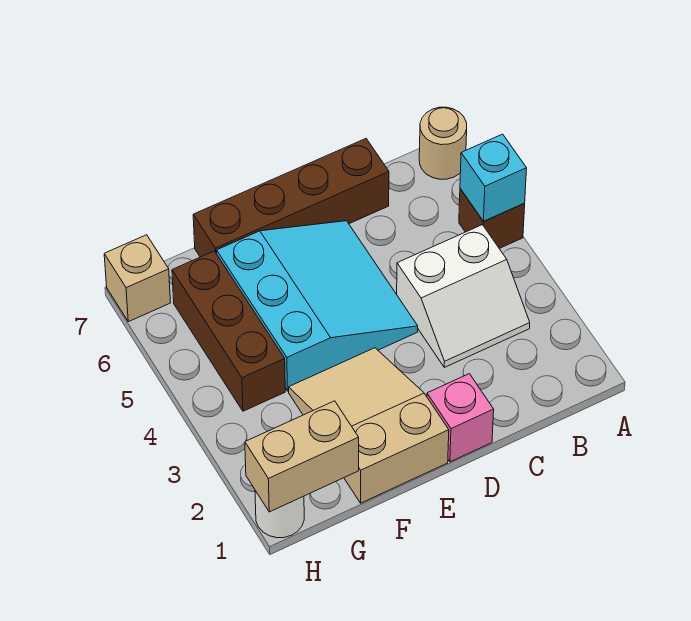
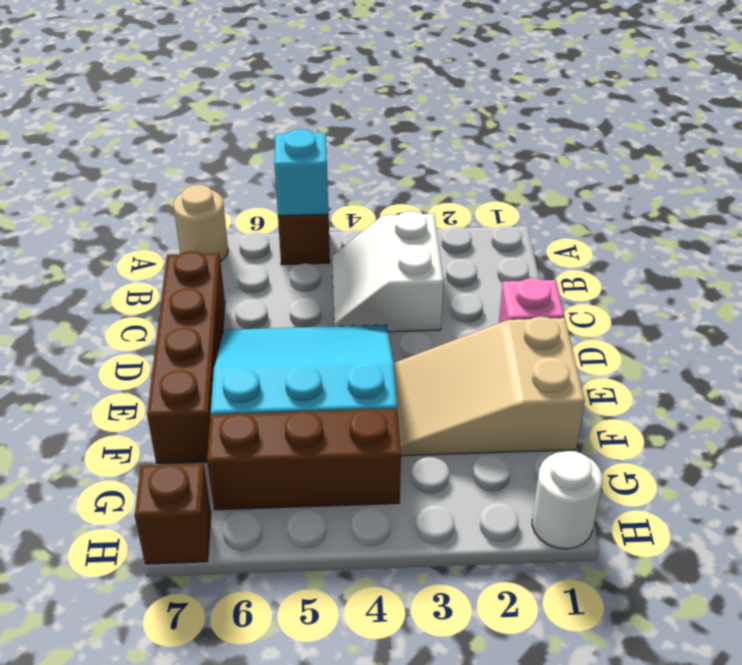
white slope B3:C4 level 1 top 4 -> white slope B3:C4 level 1 top 3
tan brick G1:H1 level 2 -> none
tan brick H7 level 1 -> brown brick H7 level 1

